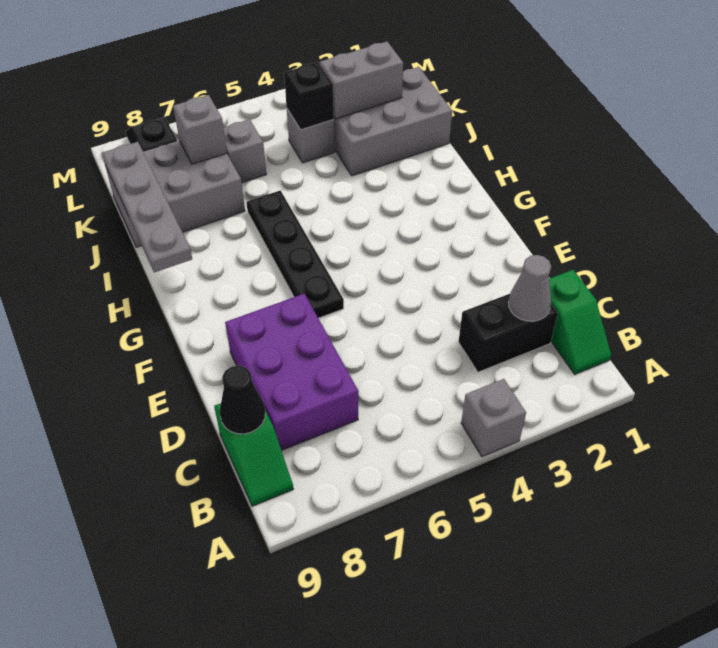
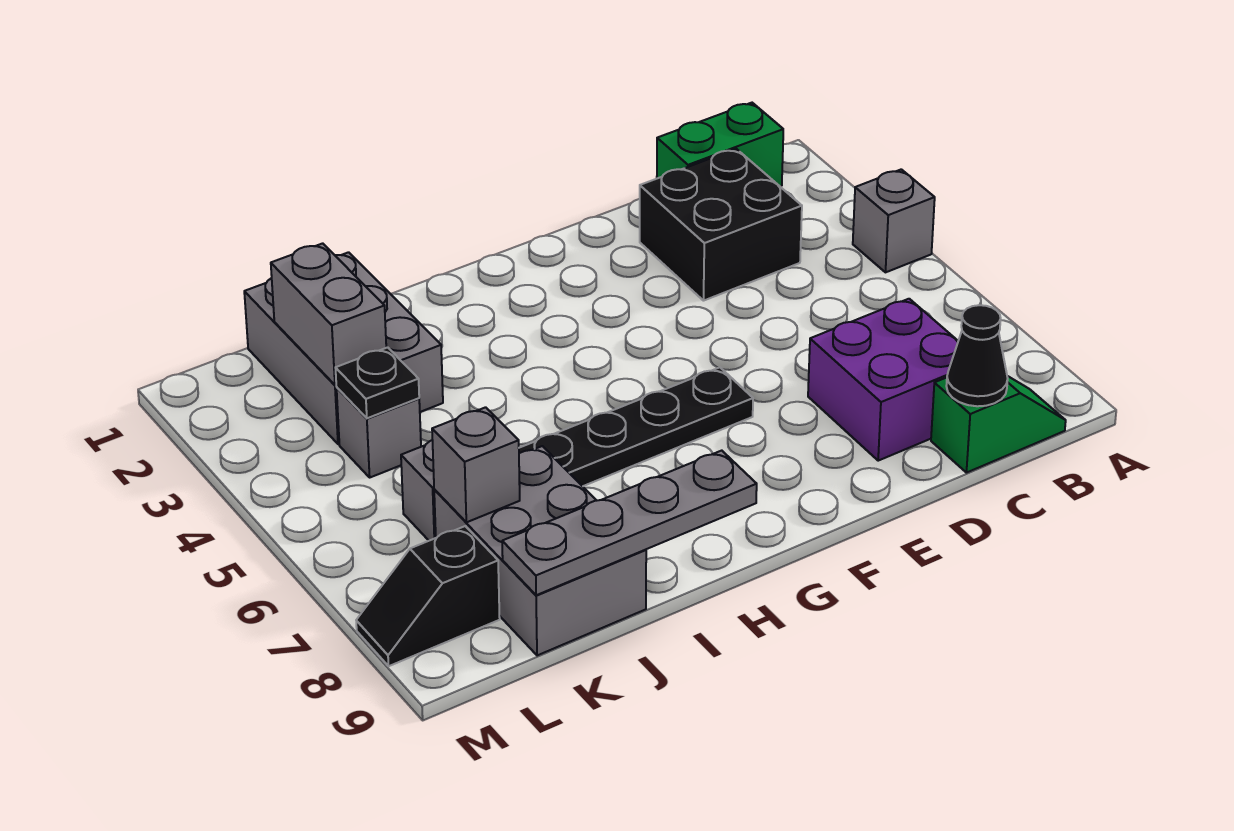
green slope B1:C1 level 1 top C -> green brick B1:C1 level 1
black brick C2:C3 level 1 -> black brick C2:D3 level 1
grey cone C2 level 2 -> none
purple brick C7:E8 level 1 -> purple brick C7:D8 level 1
black brick K4 level 2 -> black plate K4 level 2

